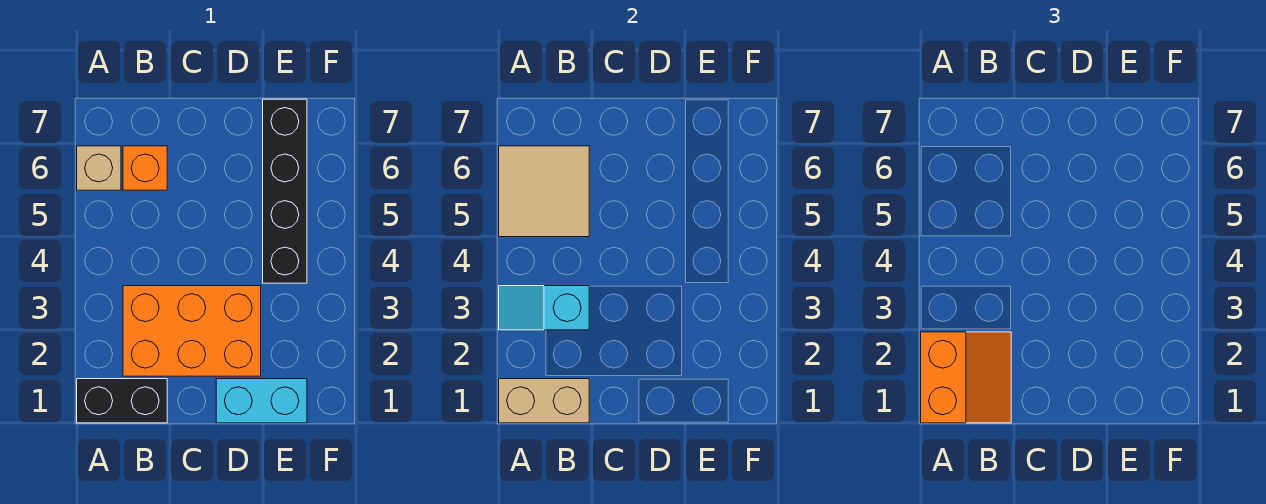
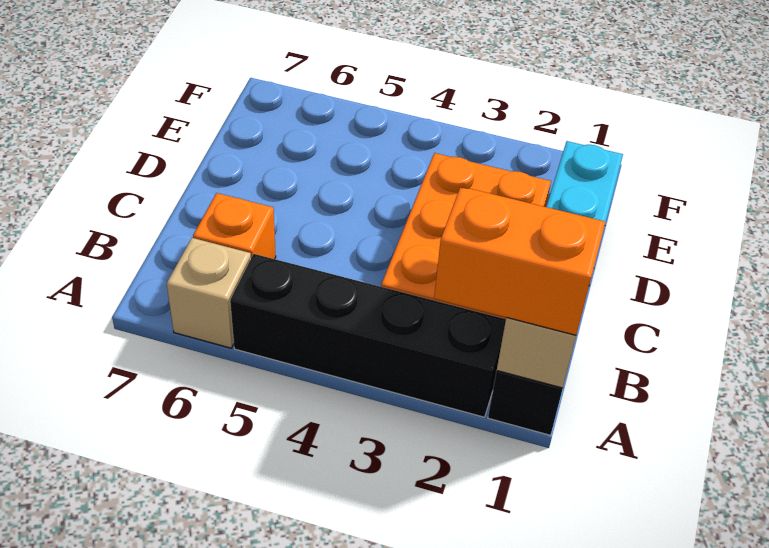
cyan slope A3:B3 level 2 top B -> none
tan tile A5:B6 level 2 -> none
black brick E4:E7 level 1 -> black brick A2:A5 level 1

